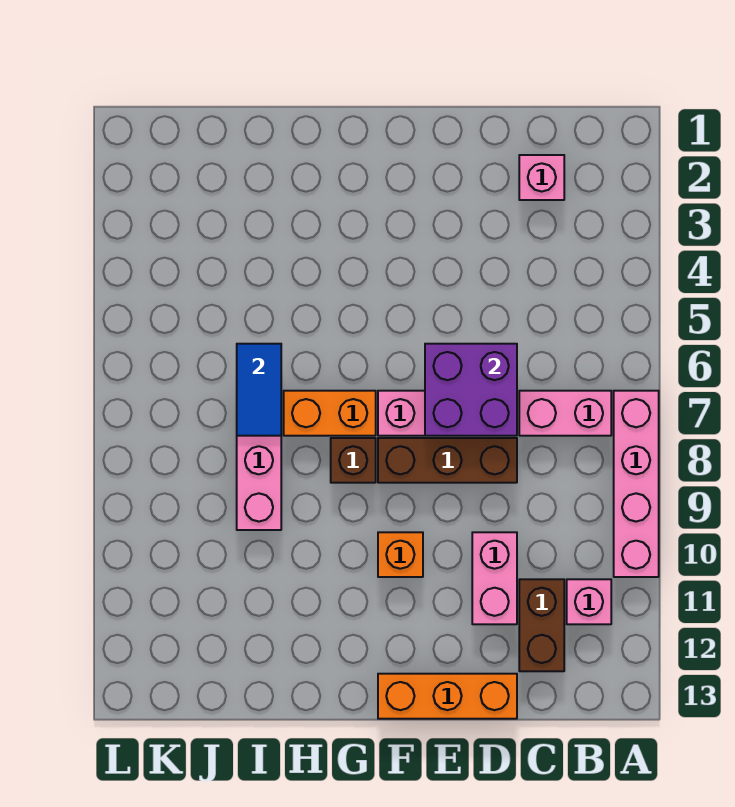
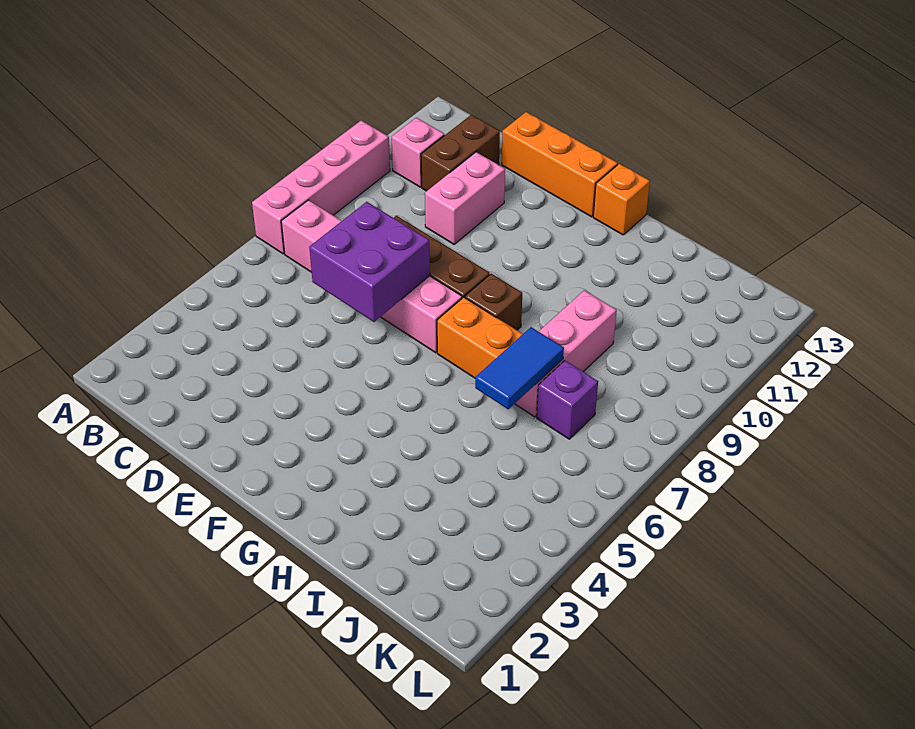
pink brick C2 level 1 -> none
orange brick F10 level 1 -> orange brick G13 level 1
none -> purple brick J7 level 1

